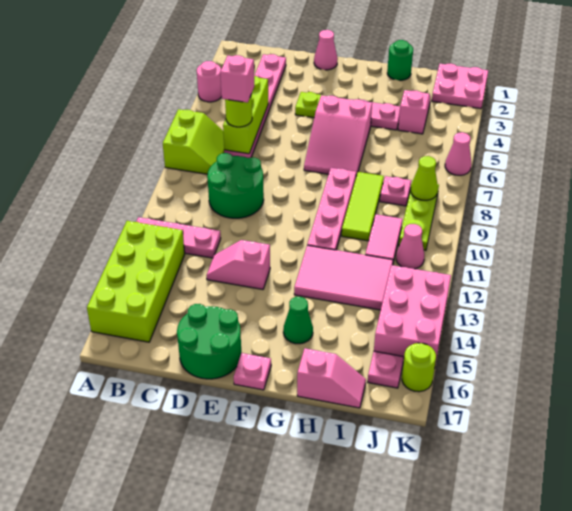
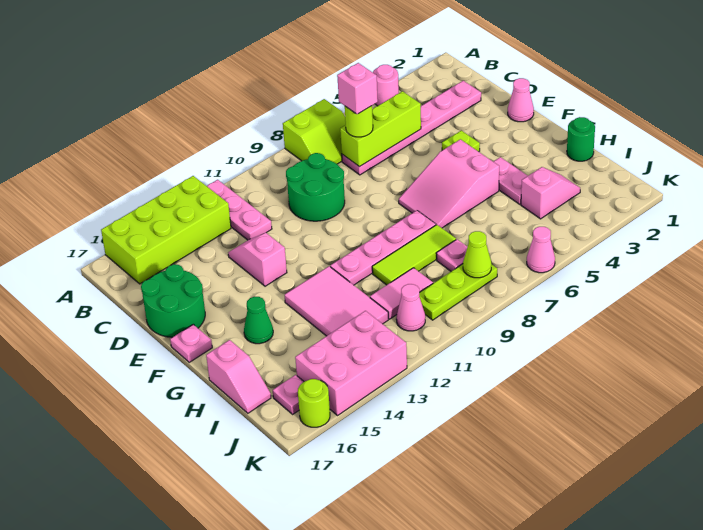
pink plate J1:K2 level 1 -> none

